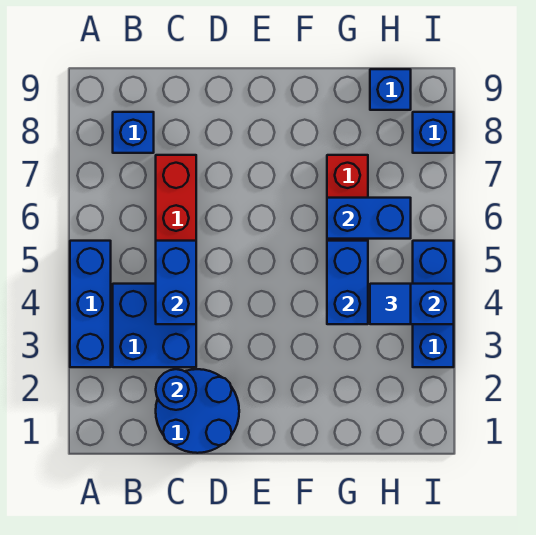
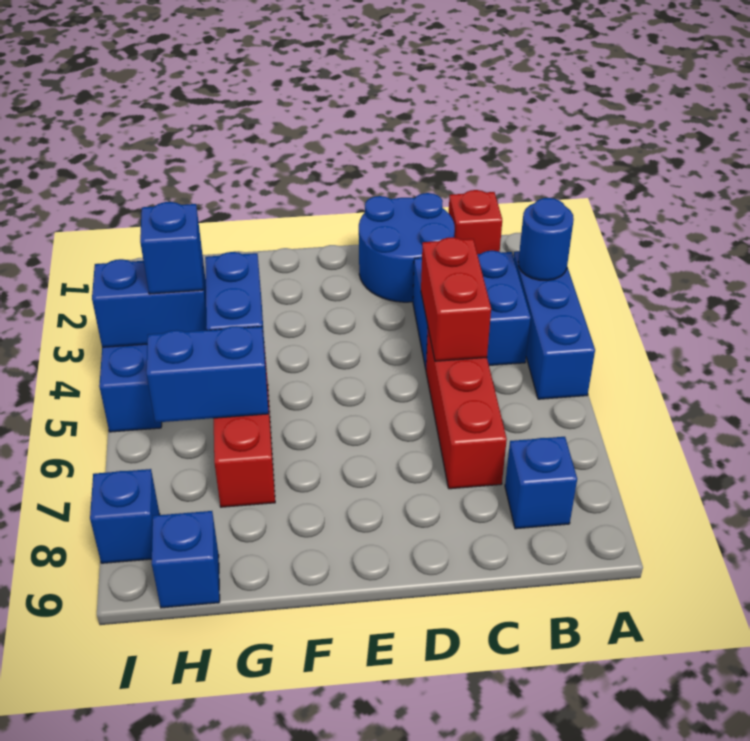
none -> red brick B1 level 1
blue round brick C2 level 2 -> blue round brick A3 level 2
blue brick C4:C5 level 2 -> red brick C4:C5 level 2
blue tile H4 level 3 -> blue brick H4 level 3

